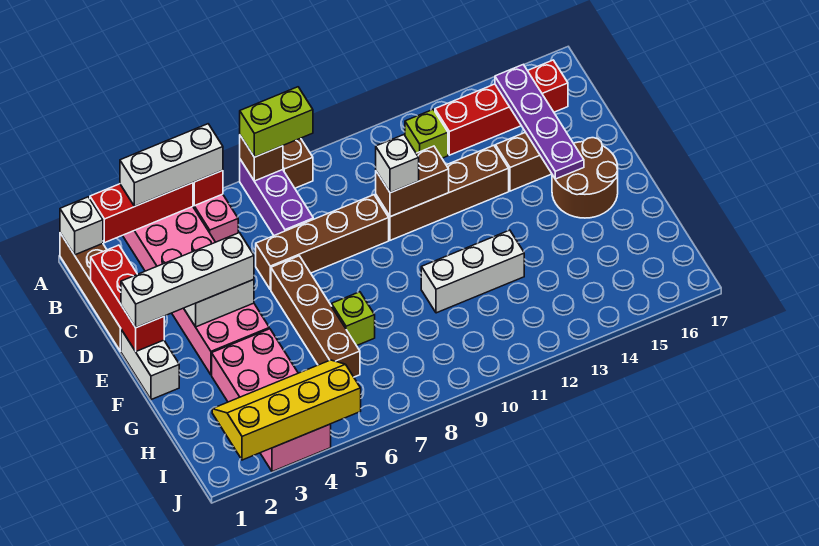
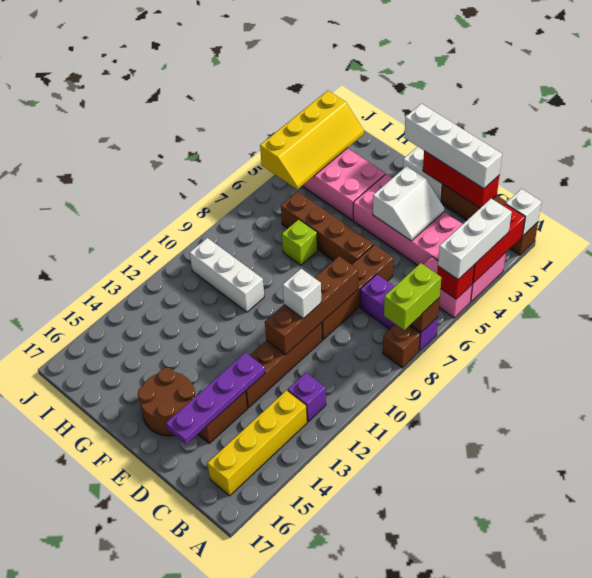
lime brick B12 level 1 -> purple brick B12 level 1
red brick B13:B16 level 1 -> yellow brick B13:B16 level 1
purple plate B15:E15 level 2 -> purple plate D13:D16 level 2
brown brick D10:D11 level 2 -> brown brick D8:D11 level 2
white brick E1:E4 level 3 -> white brick C1:F1 level 3
white brick G10:G12 level 1 -> white brick G10:I10 level 1

